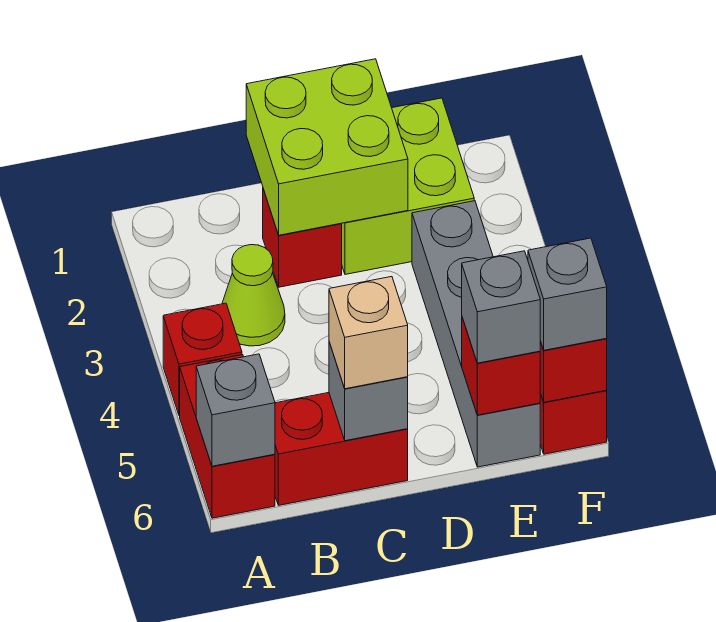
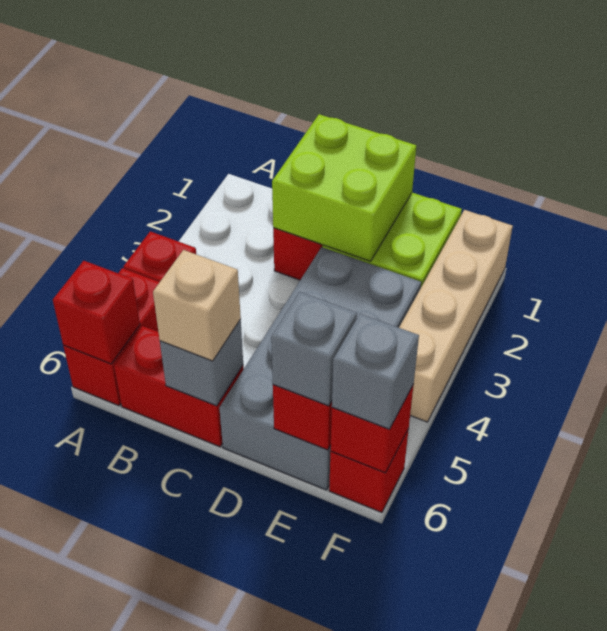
grey brick A6 level 2 -> red brick A6 level 2
lime cone B3 level 1 -> none
grey brick E3:E6 level 1 -> grey brick D3:E6 level 1
none -> tan brick F1:F4 level 1

